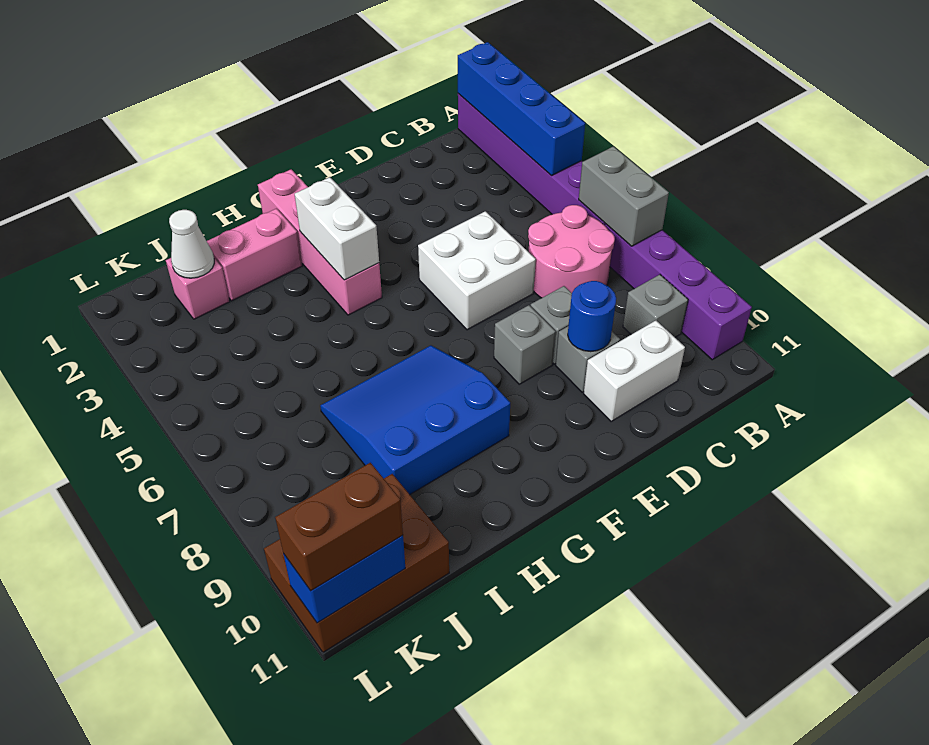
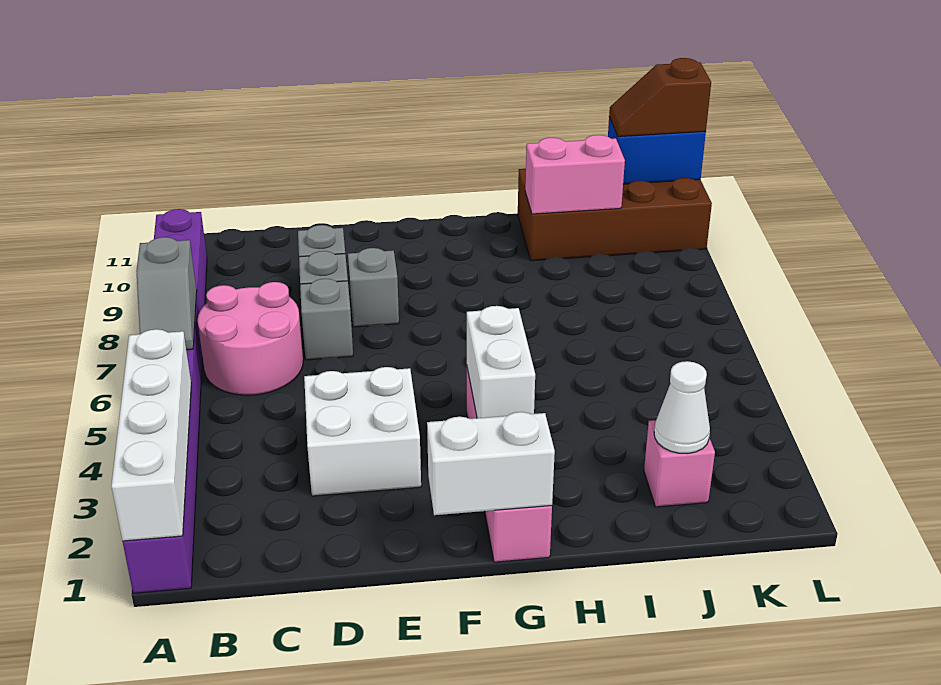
blue brick A1:A4 level 2 -> white brick A1:A4 level 2
grey brick A6:A7 level 2 -> grey slope A6:A7 level 2 top 7
grey brick B9 level 1 -> grey brick D7 level 1
white brick C10:D10 level 1 -> white brick F1:G1 level 2
white brick D5:E6 level 1 -> white brick D3:E4 level 1
blue round brick D9 level 2 -> none
blue slope G7:I9 level 1 top 9 -> none
pink brick H2:I2 level 1 -> pink brick I10:J10 level 2
brown brick J10:L11 level 1 -> brown brick I10:L11 level 1
brown brick K11:L11 level 3 -> brown slope K11:L11 level 3 top L

